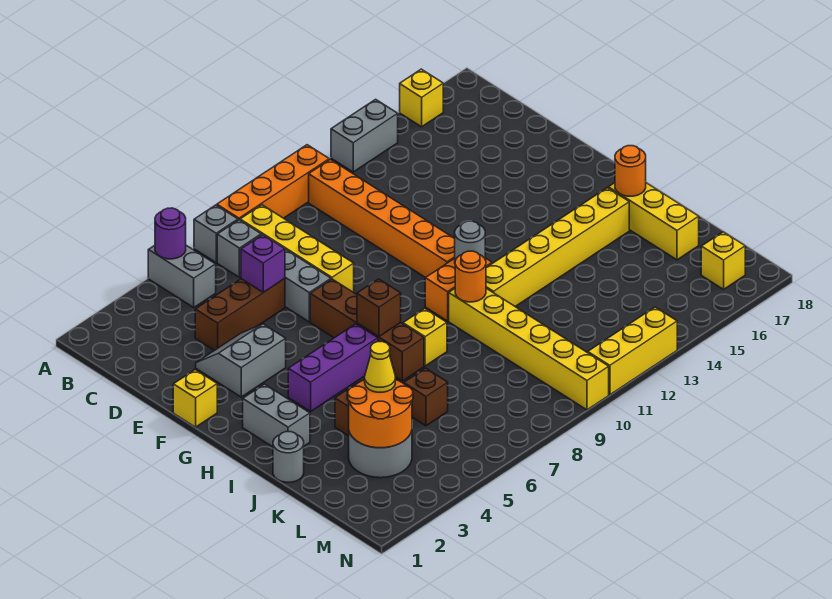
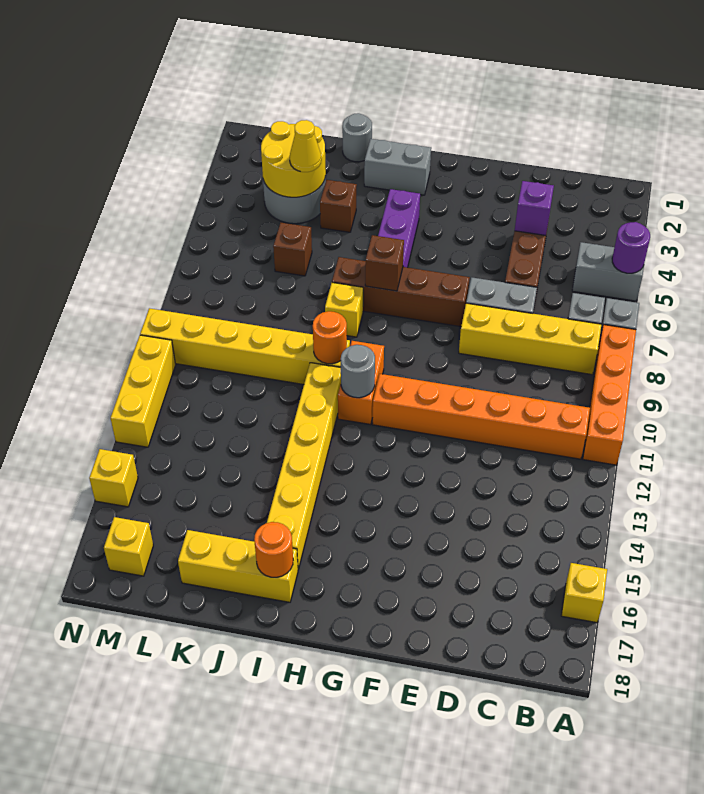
grey brick A13:A14 level 1 -> none
purple brick D6 level 2 -> purple brick D4 level 2
grey slope E3:F4 level 1 top F -> none
yellow brick F1 level 1 -> yellow brick N15 level 1
orange round brick K3:L4 level 2 -> yellow round brick K3:L4 level 2

